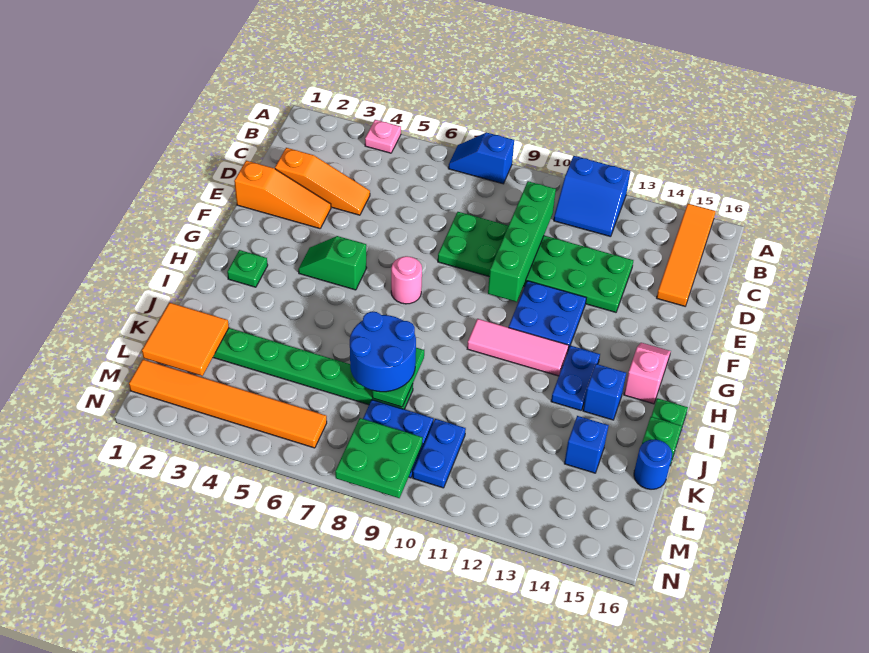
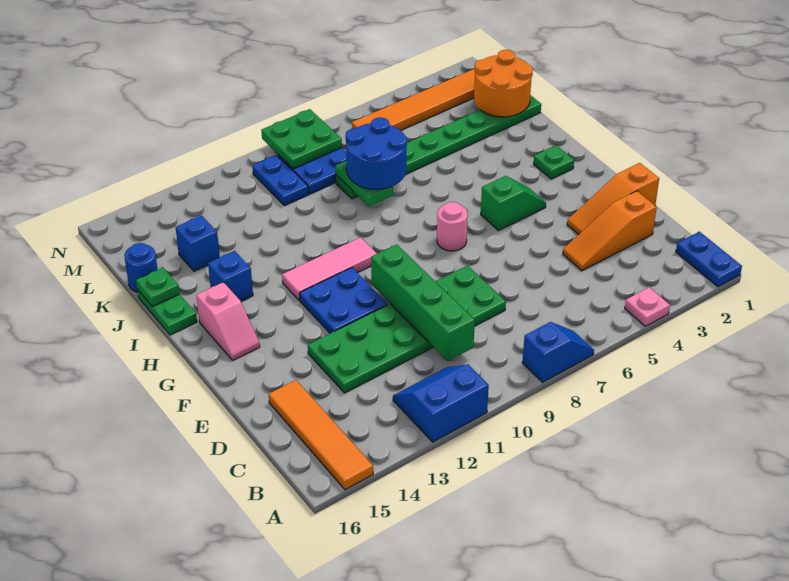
blue plate H13:I13 level 1 -> blue plate A1:B1 level 1
orange tile K1:L2 level 2 -> orange round brick K1:L2 level 2

